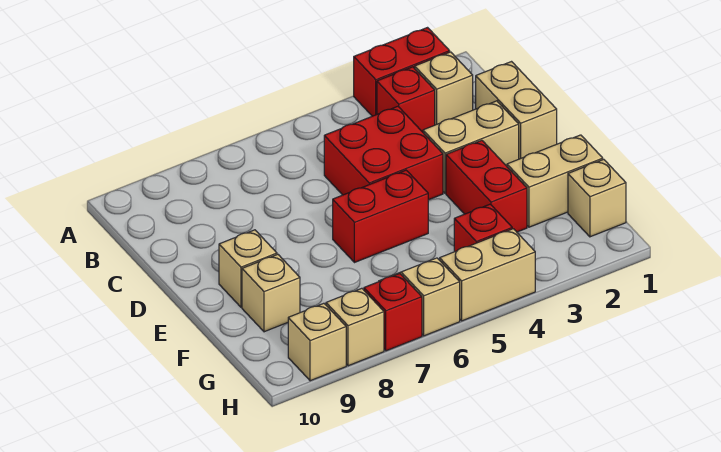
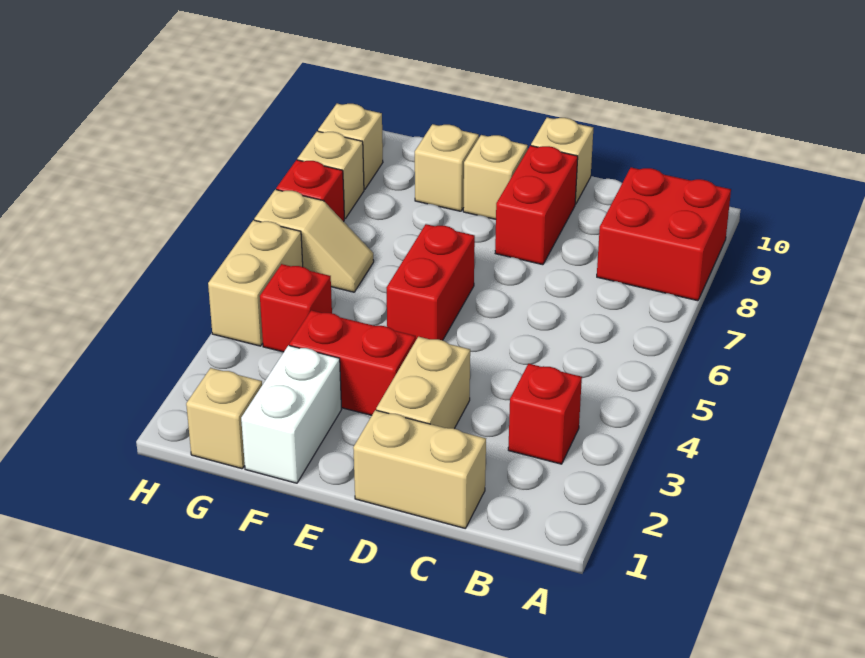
red brick A2:A3 level 1 -> red brick D8:D9 level 1
tan brick B2 level 1 -> tan brick D10 level 1
red brick C4:D5 level 1 -> red brick A8:B9 level 1
tan brick F1:F2 level 1 -> white brick F1:F2 level 1

